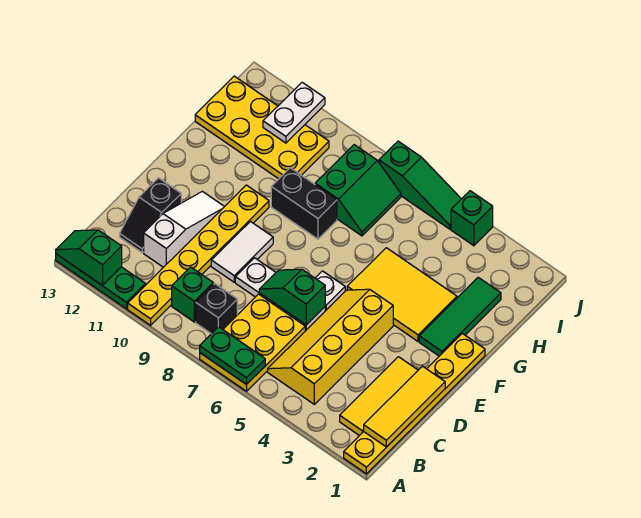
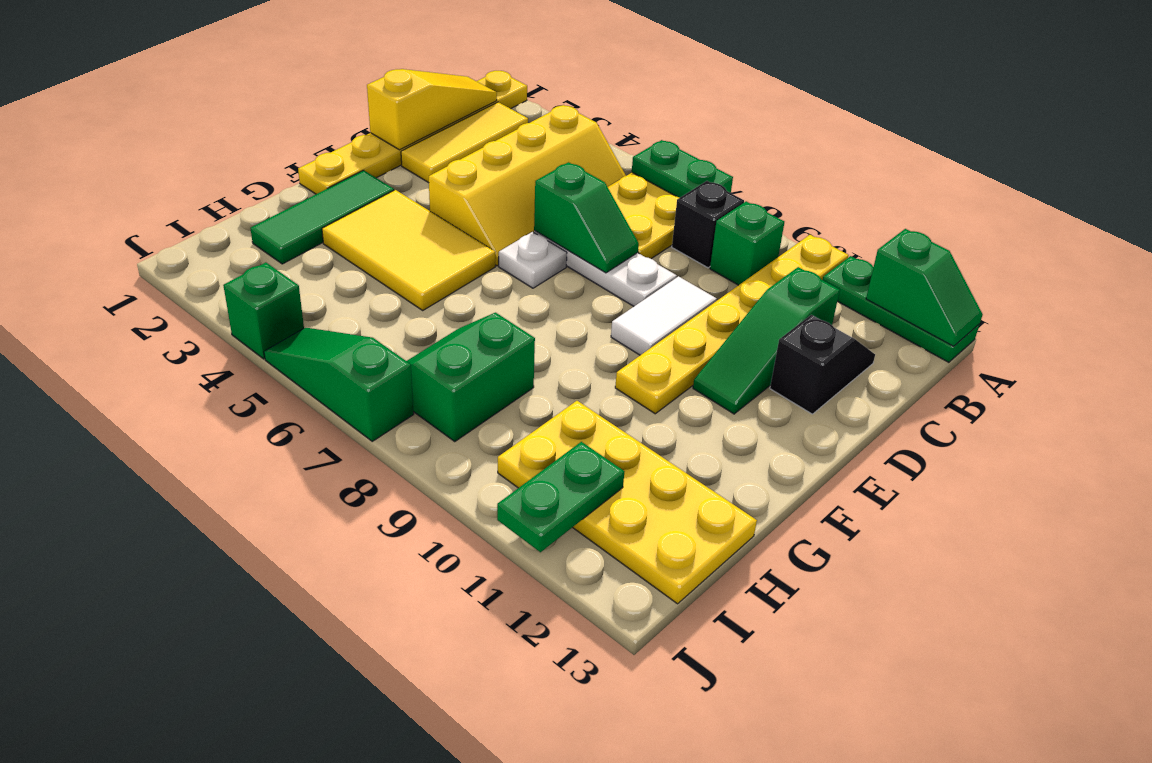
yellow tile B1:D1 level 2 -> yellow slope B1:D1 level 2 top D
white slope C11:E11 level 1 top C -> green slope C11:E11 level 1 top C
black brick G8:G9 level 1 -> none
white plate I11:J11 level 2 -> green plate I11:J11 level 2

